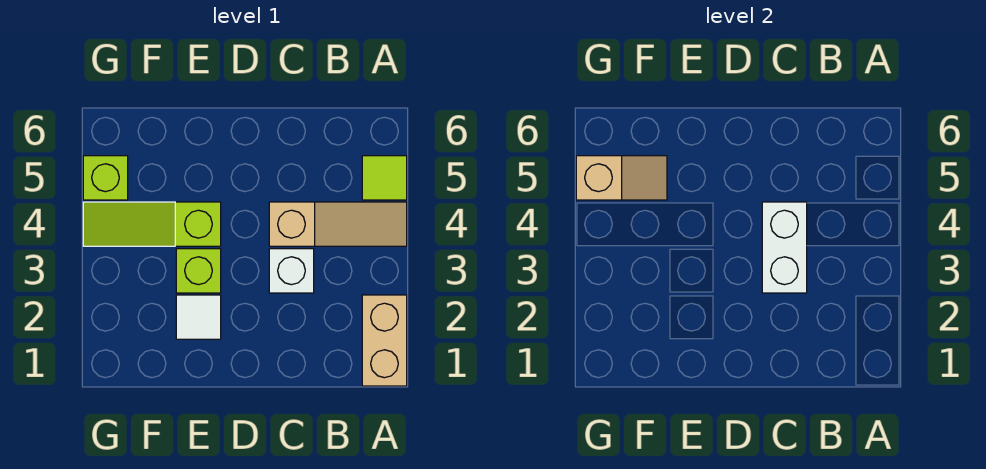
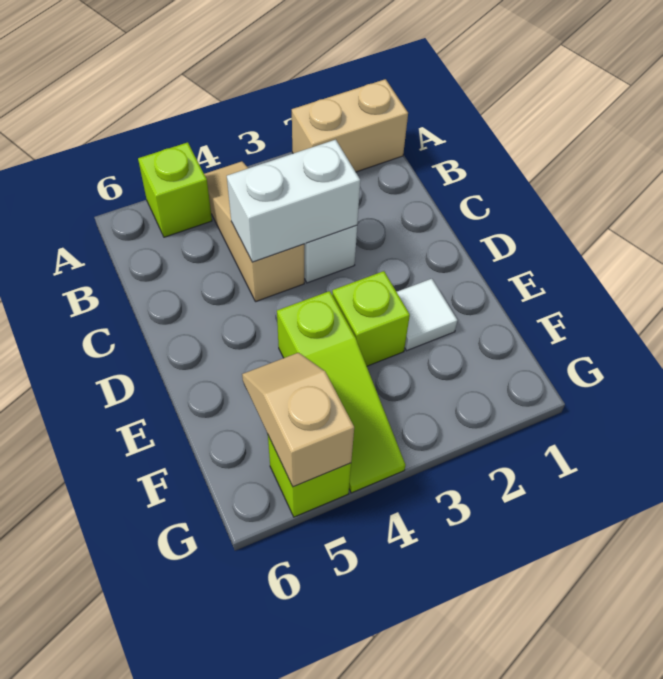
lime tile A5 level 1 -> lime brick A5 level 1

